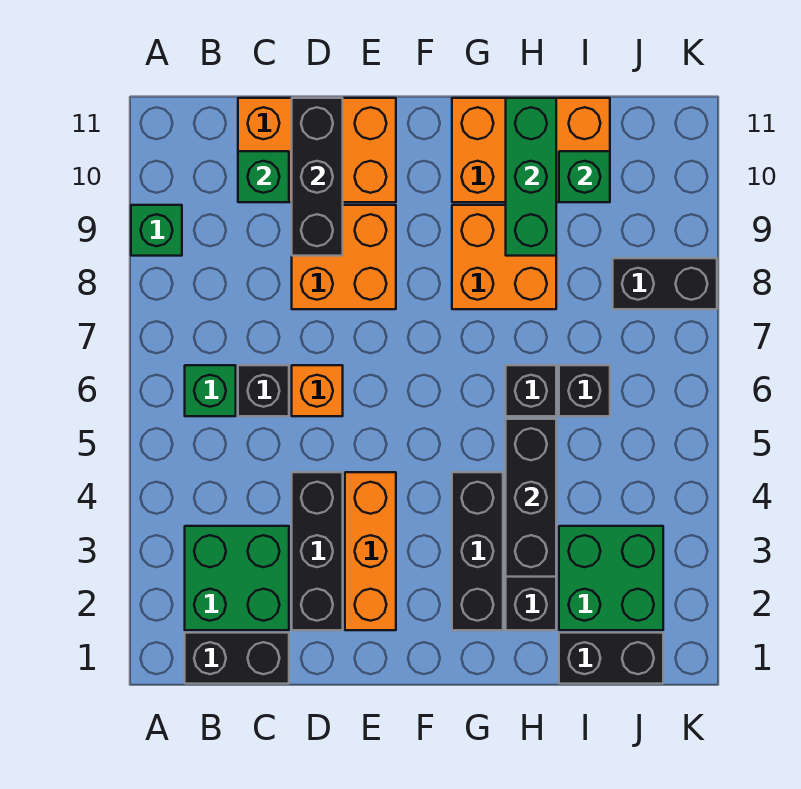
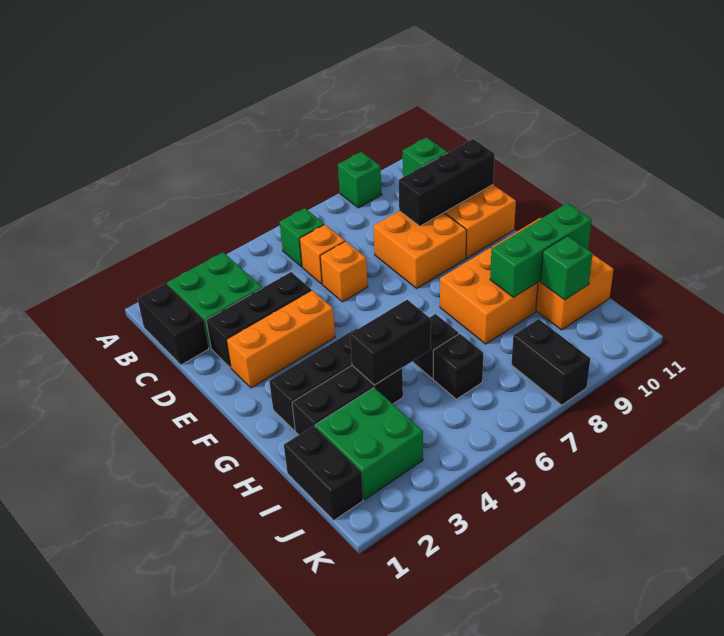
black brick C6 level 1 -> orange brick C6 level 1
black brick H3:H5 level 2 -> black brick H4:H5 level 2

